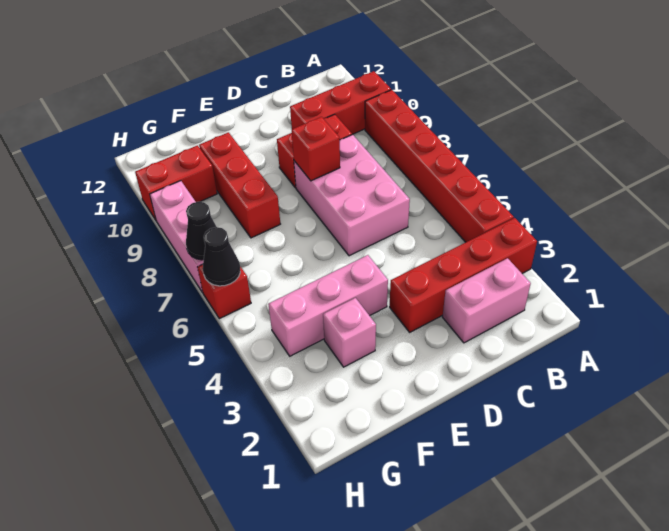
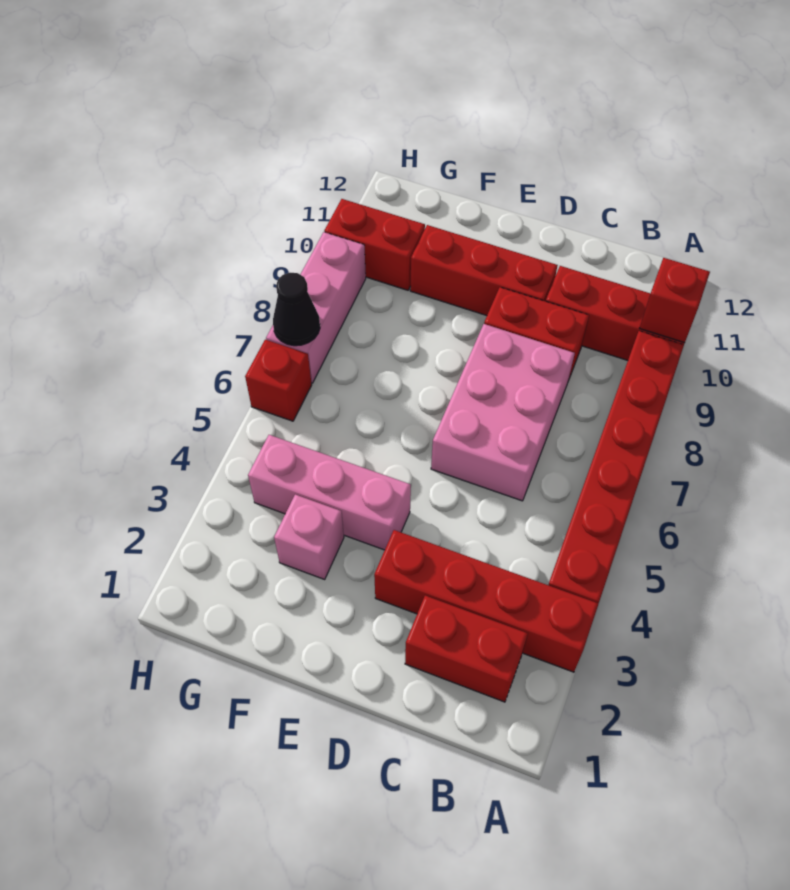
pink brick B2:C2 level 1 -> red brick B2:C2 level 1
red brick D8 level 2 -> red brick A10 level 2
red brick F8:F10 level 1 -> red brick D10:F10 level 1
black cone H6 level 2 -> none

